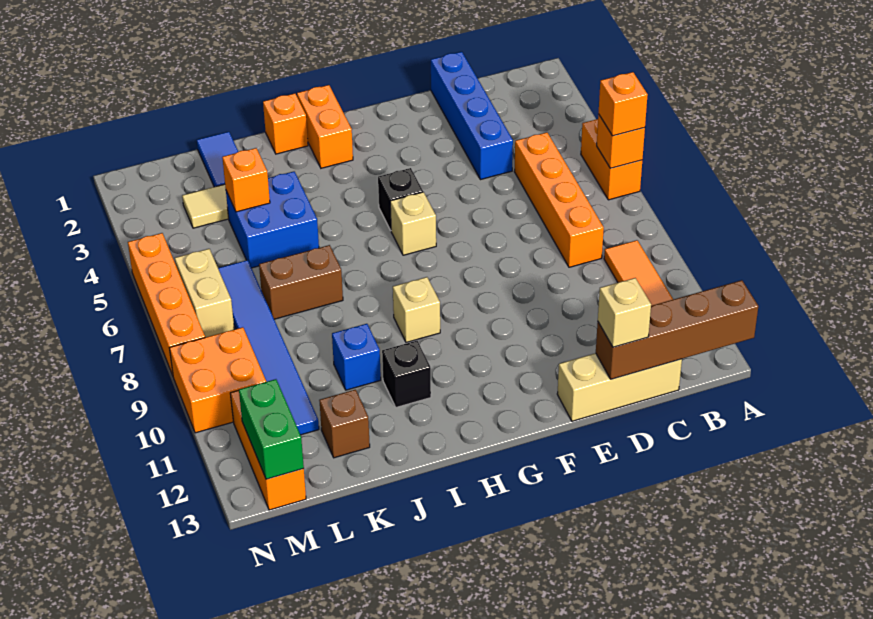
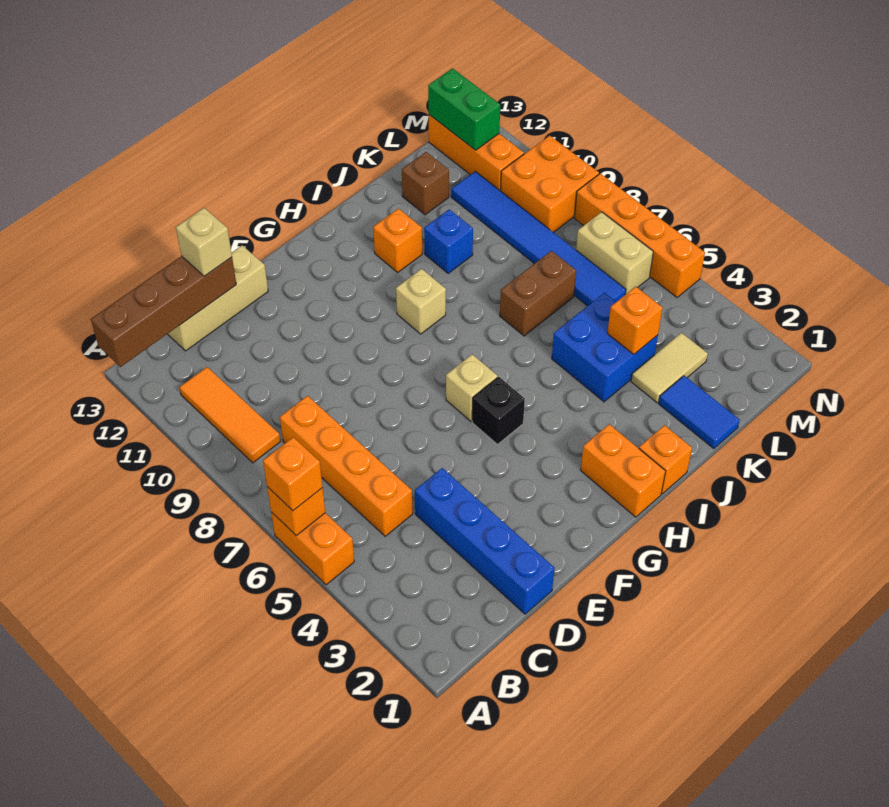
black brick I11 level 1 -> orange brick I11 level 1

